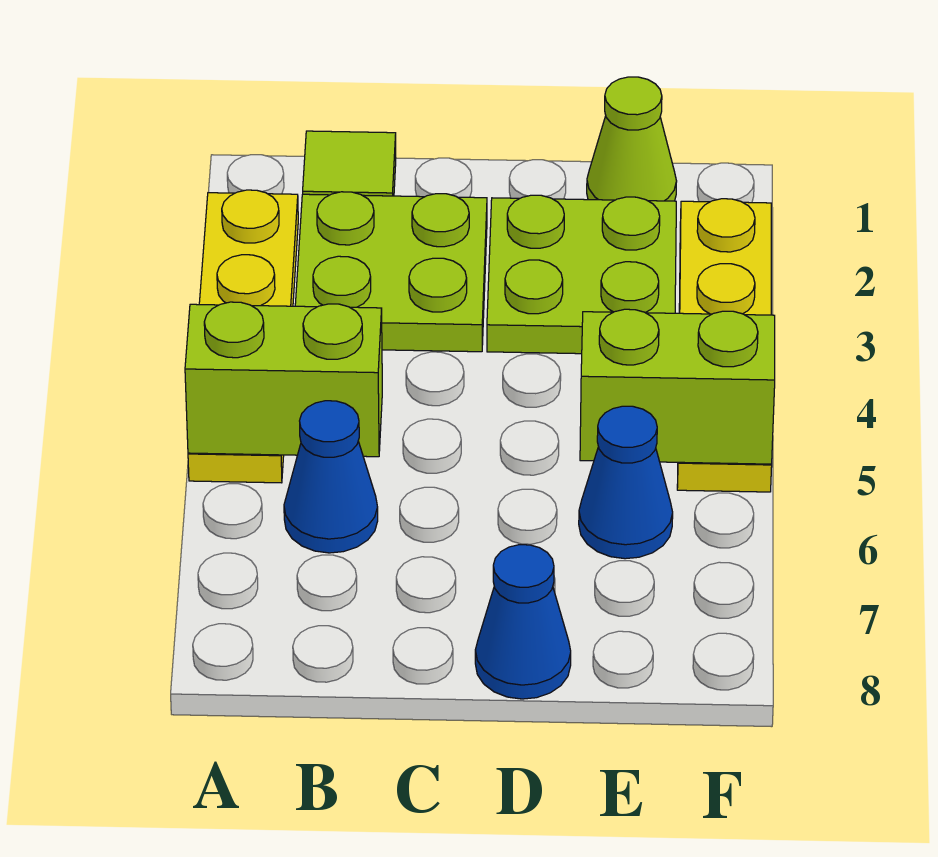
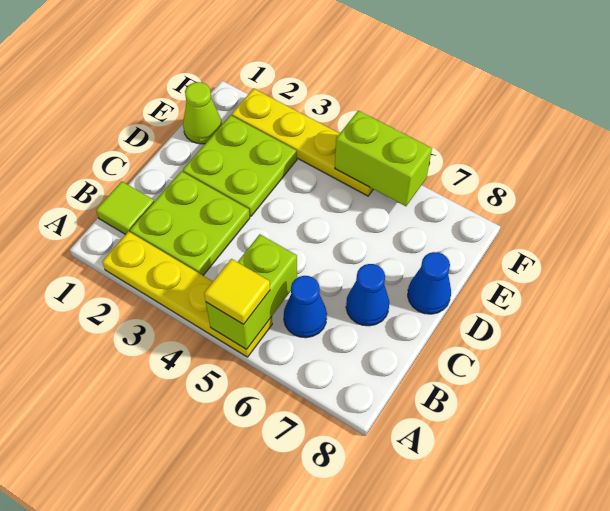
none -> yellow tile A5 level 3
lime brick E5:F5 level 2 -> lime brick F5:F6 level 2
blue cone E6 level 1 -> blue cone C7 level 1

